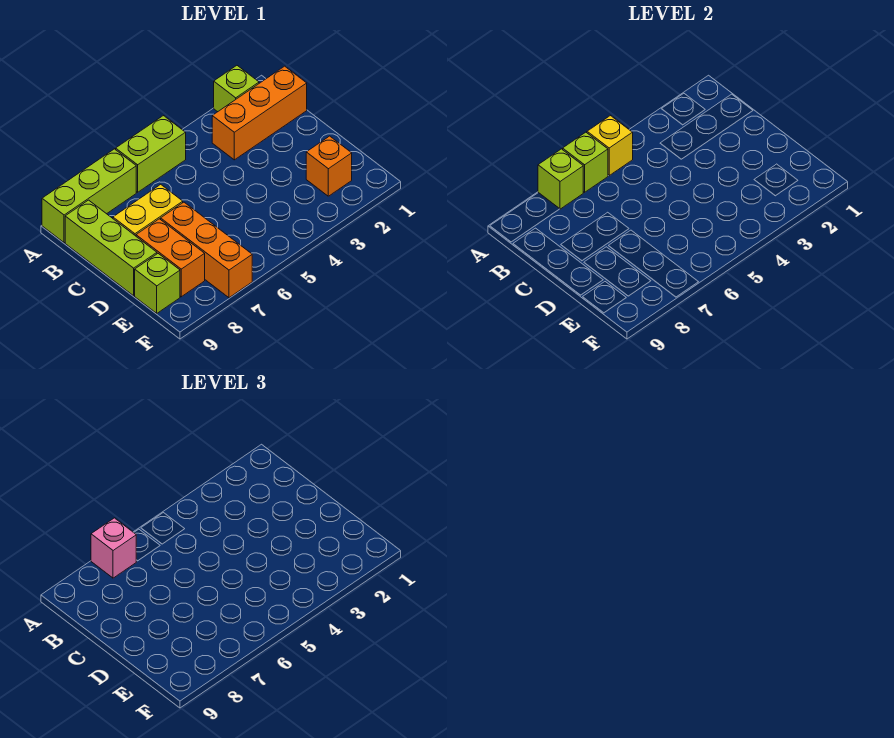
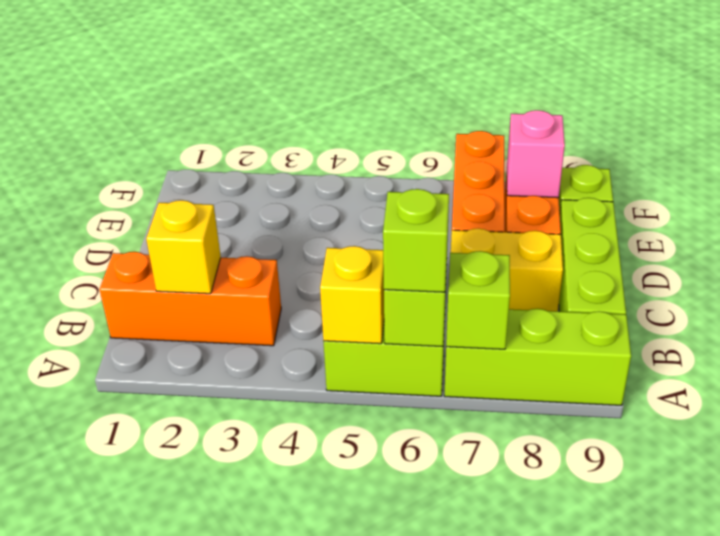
lime brick A2 level 1 -> lime brick A6 level 3
pink brick A7 level 3 -> pink brick E8 level 2
none -> yellow brick B2 level 2
orange brick E2 level 1 -> none

